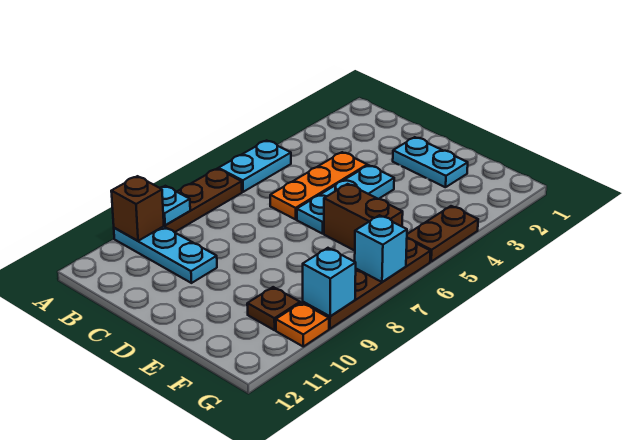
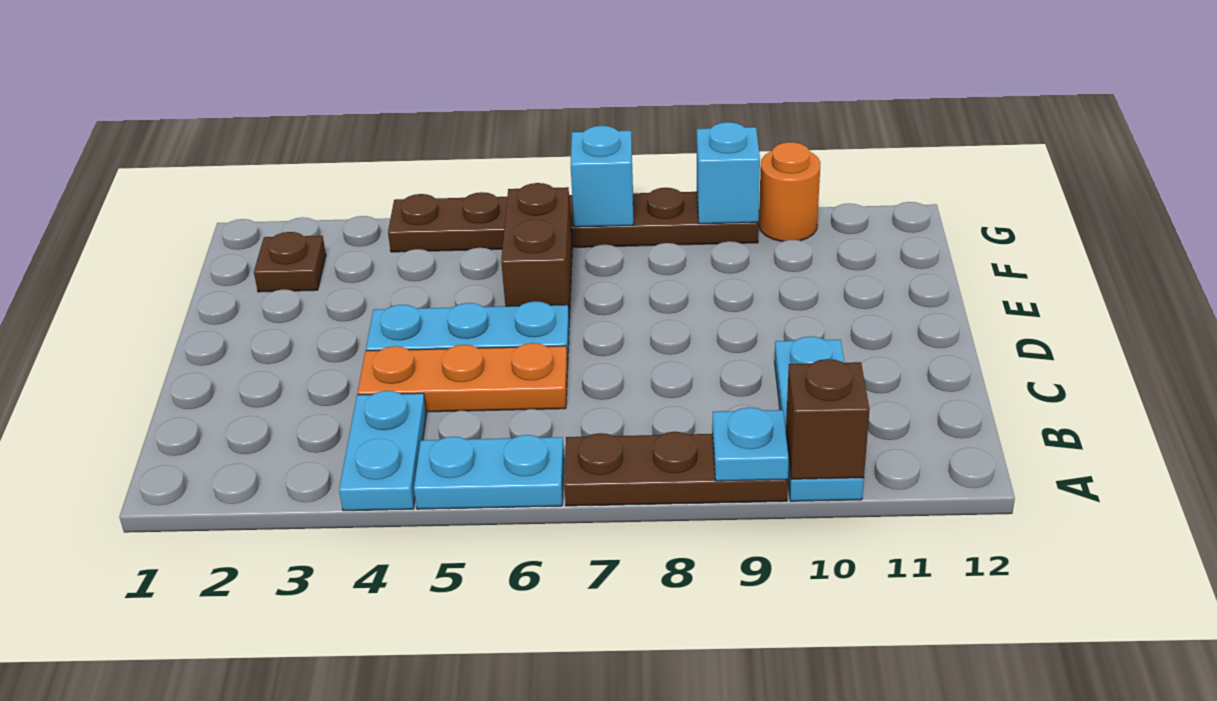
cyan plate D2:E2 level 1 -> cyan plate A4:B4 level 1
brown plate F10 level 1 -> brown plate F2 level 1
orange plate G10 level 1 -> orange round brick G10 level 1

